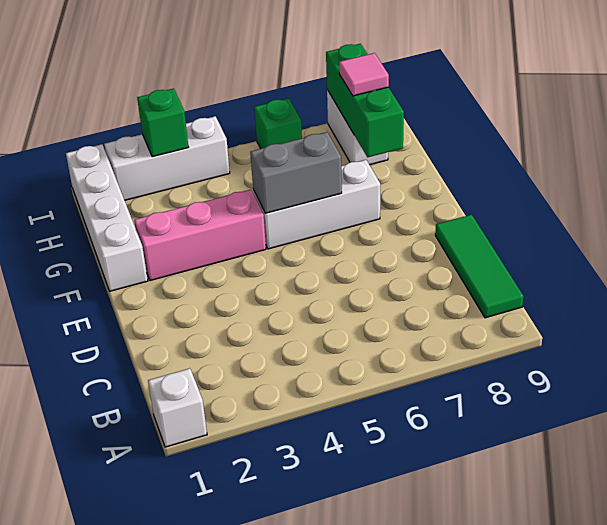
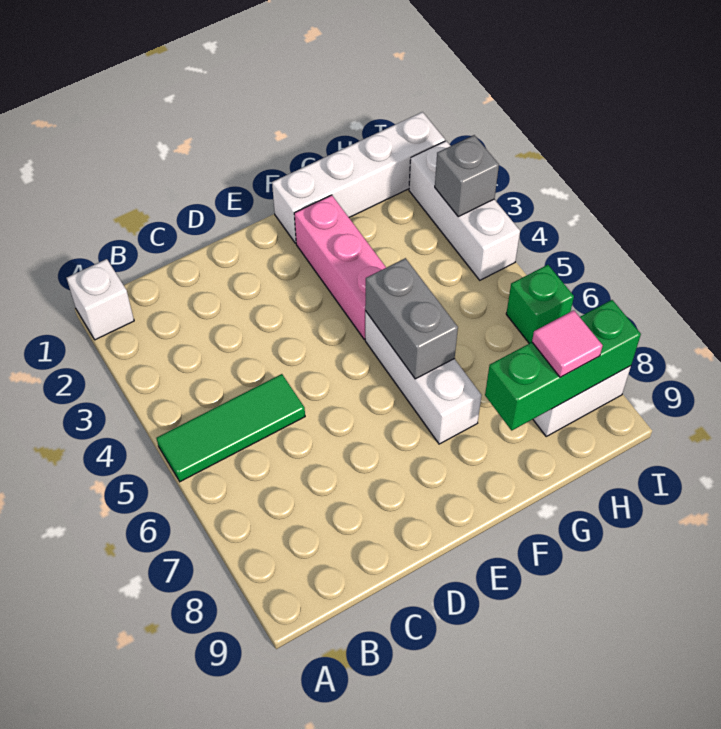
green tile B9:D9 level 1 -> green tile A5:C5 level 1
green brick I3 level 2 -> grey brick I3 level 2

